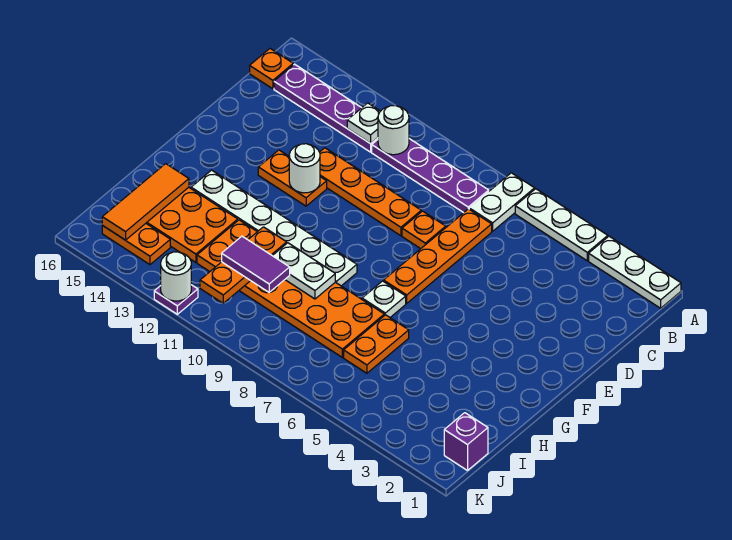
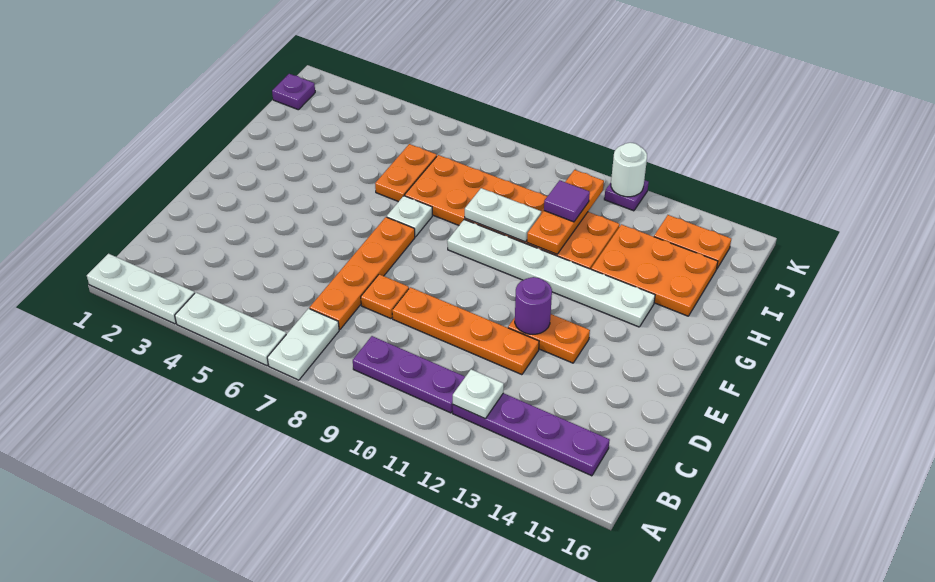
purple plate B8:B11 level 1 -> purple plate B9:B11 level 1
white round brick B11 level 2 -> none
orange plate B16 level 1 -> none
white round brick E12 level 2 -> purple round brick E12 level 2
orange tile H15:J15 level 2 -> none
purple tile I10:I11 level 3 -> purple tile I11 level 3
purple brick J1 level 1 -> purple plate J1 level 1

